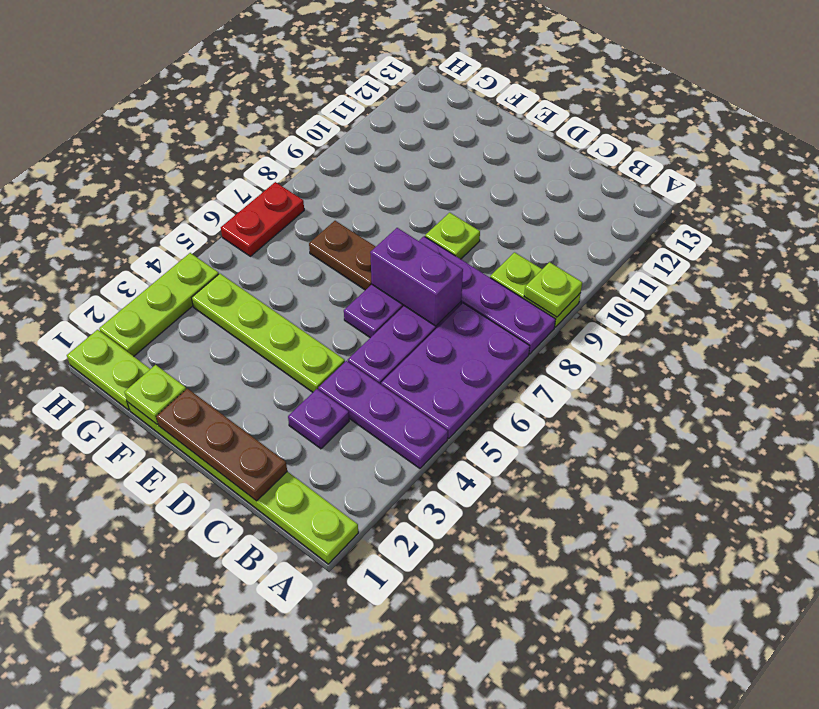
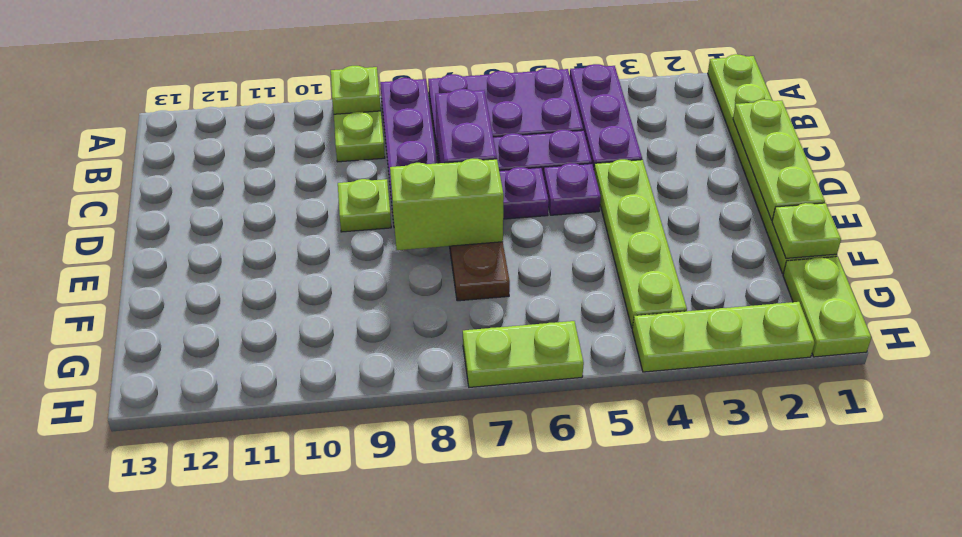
brown plate C1:E1 level 2 -> lime plate C1:E1 level 2
purple plate C3 level 1 -> purple plate D5 level 1
none -> lime brick E7:E8 level 2
red plate H6:H7 level 1 -> lime plate H6:H7 level 1

